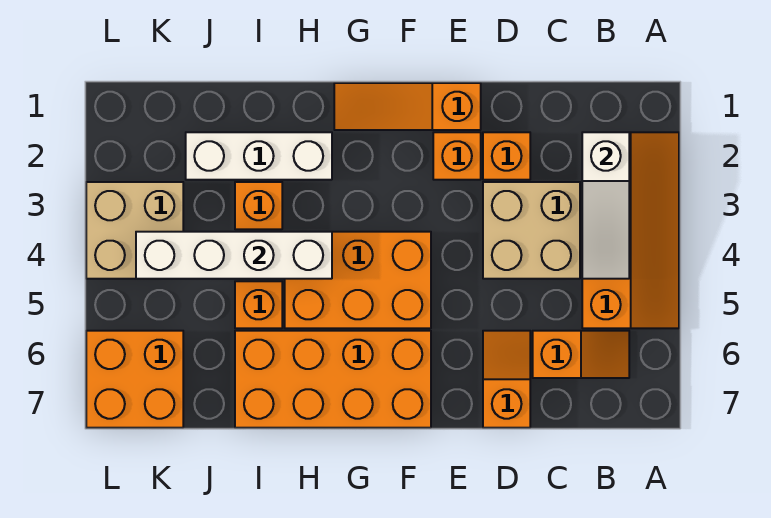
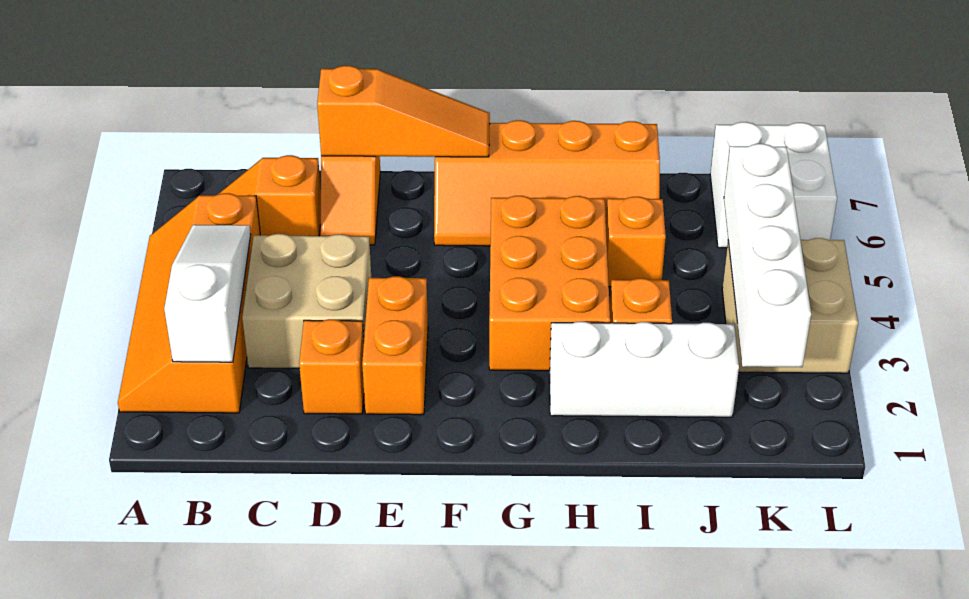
orange slope E1:G1 level 1 top E -> orange slope D7:F7 level 2 top D
orange brick E2 level 1 -> orange brick E2:E3 level 1
orange brick F4:H5 level 1 -> orange brick G3:H5 level 1
orange brick F6:I7 level 1 -> orange slope F6:I7 level 1 top 7
white brick H4:K4 level 2 -> white brick K2:K5 level 2
orange brick K6:L7 level 1 -> white brick K6:L7 level 1

